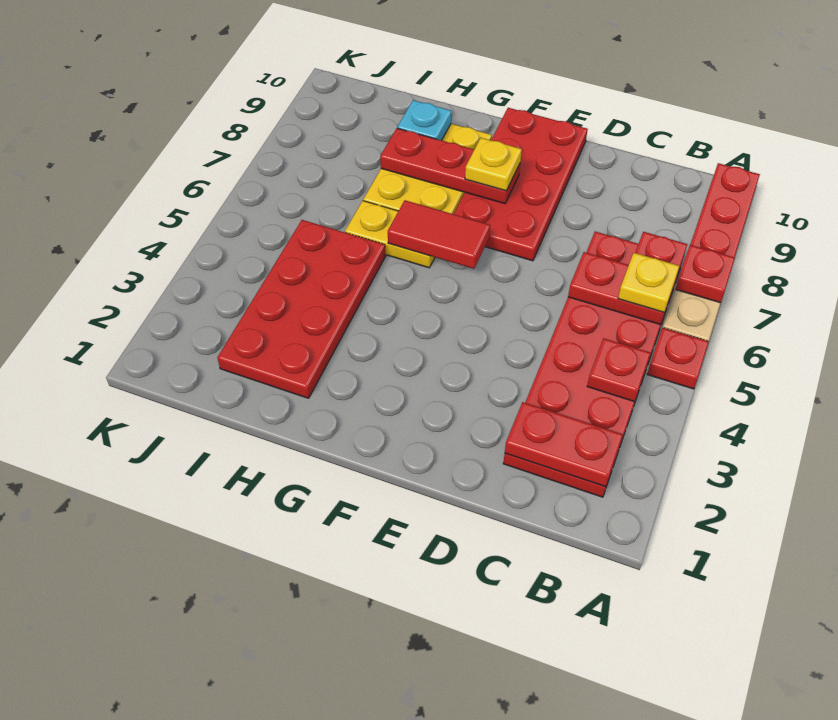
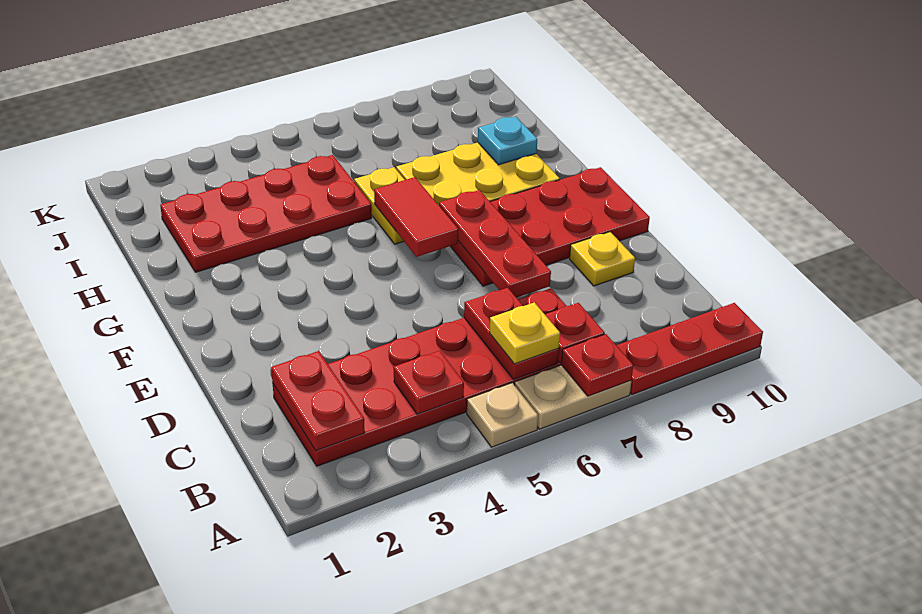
red plate A5 level 1 -> tan plate A5 level 1
red plate F8:H8 level 2 -> red plate D7:F7 level 2
yellow plate F8 level 3 -> yellow plate D9 level 1

